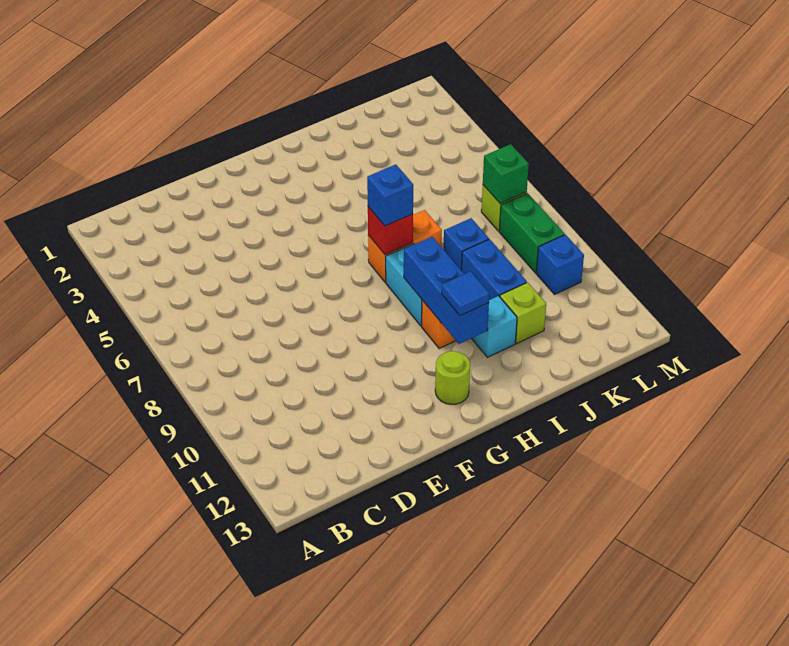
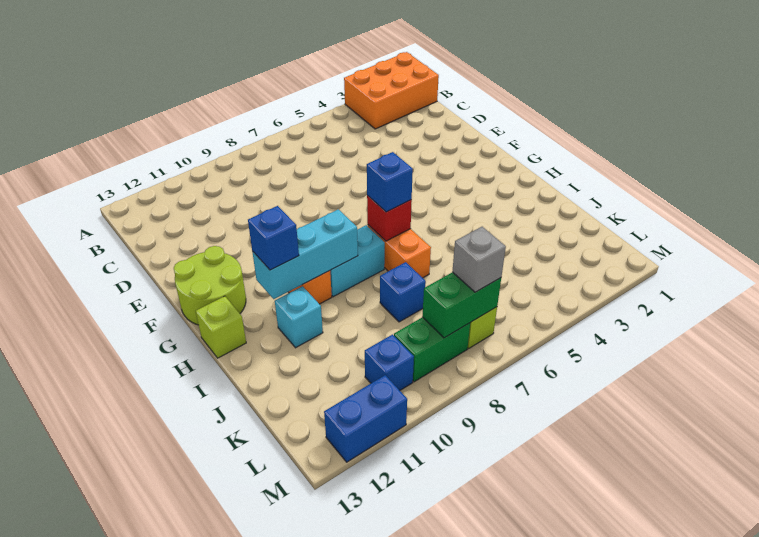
none -> orange brick A1:B3 level 1
lime round brick G12 level 1 -> lime round brick F12:G13 level 1
blue brick H9:H11 level 2 -> cyan brick H9:H11 level 2
blue tile H11 level 3 -> blue brick H11 level 3
blue brick J9:J10 level 1 -> blue brick M11:M12 level 1
lime brick J11 level 1 -> lime brick H13 level 1
green brick L7 level 2 -> green brick L7:L8 level 2
none -> grey brick L7 level 3

